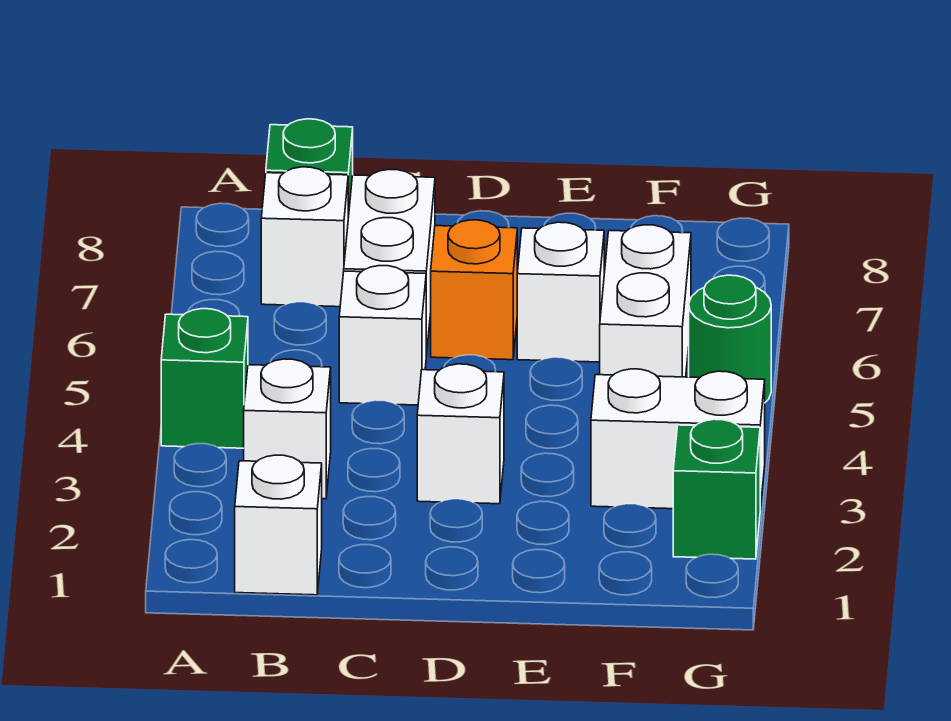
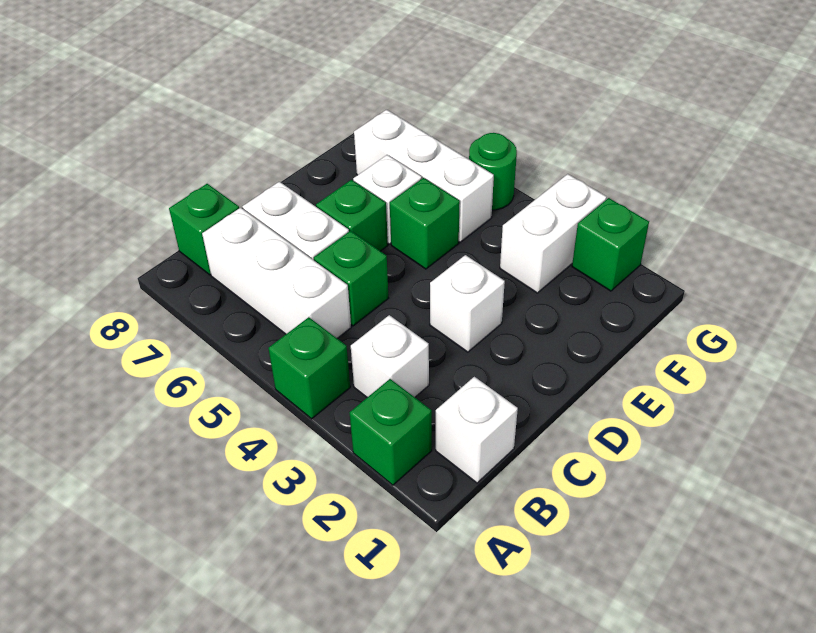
none -> green brick A2 level 1
white brick B7 level 1 -> white brick B5:B7 level 1
white brick C5 level 1 -> green brick C5 level 1
orange brick D6 level 1 -> green brick D6 level 1
none -> green brick E5 level 1
white brick F5:F6 level 1 -> white brick F5:F7 level 1

